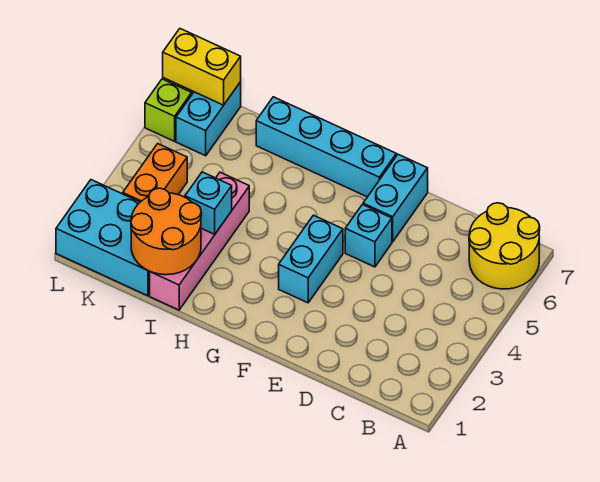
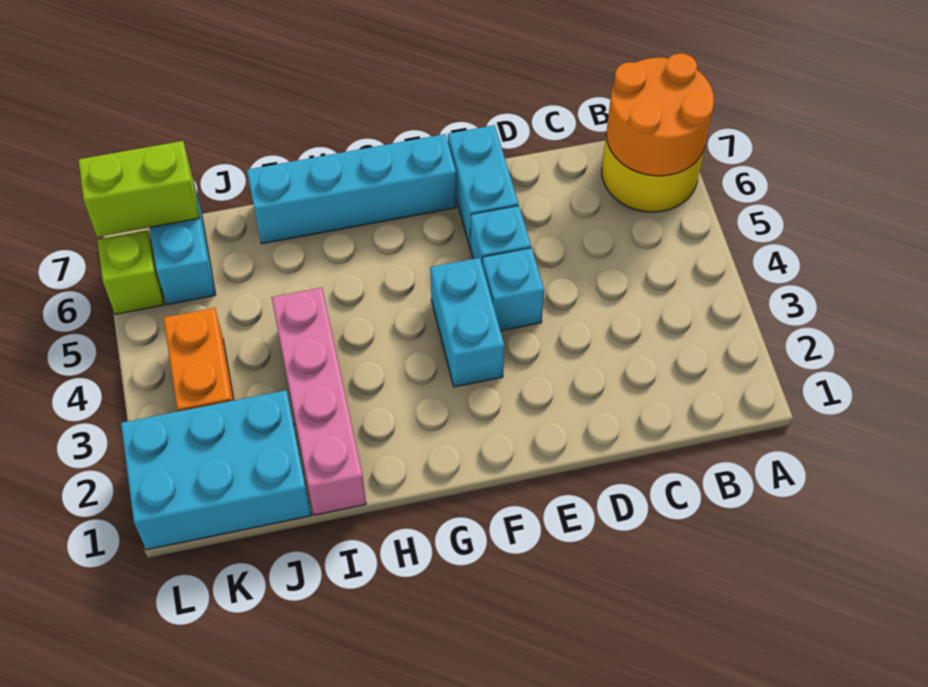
orange round brick I1:J2 level 2 -> orange round brick A6:B7 level 2
cyan brick I3 level 2 -> cyan brick E4 level 1
yellow brick K7:L7 level 2 -> lime brick K7:L7 level 2

